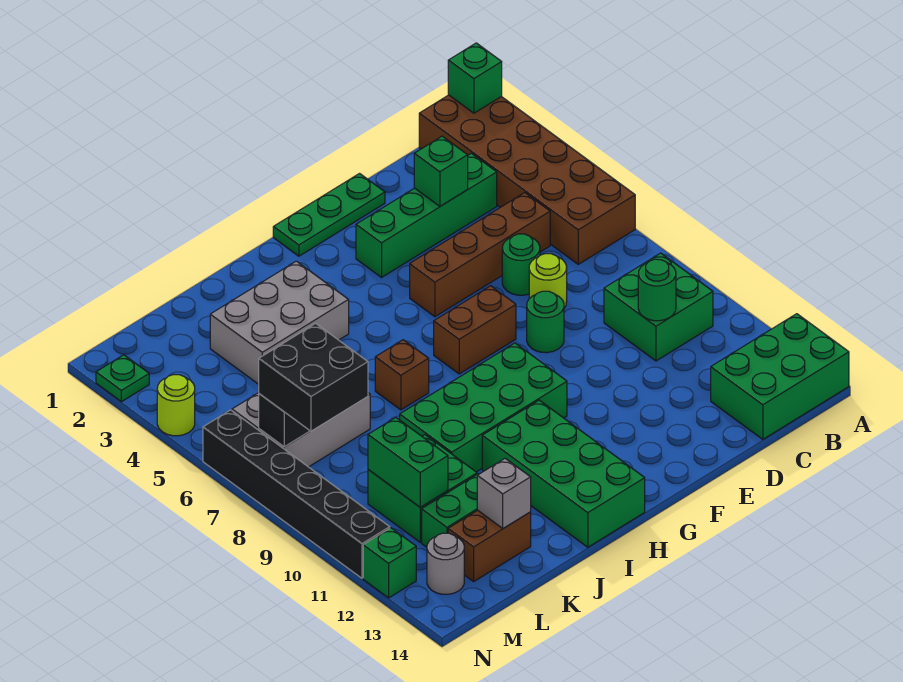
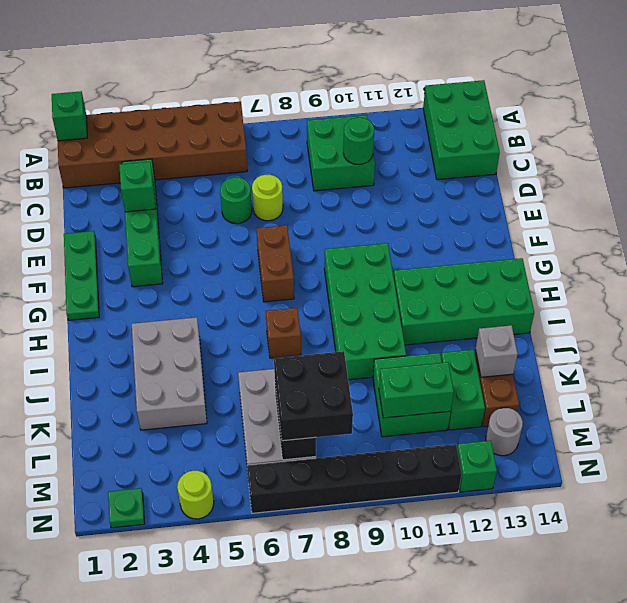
brown brick C5:F5 level 1 -> none
green round brick E8 level 1 -> none

